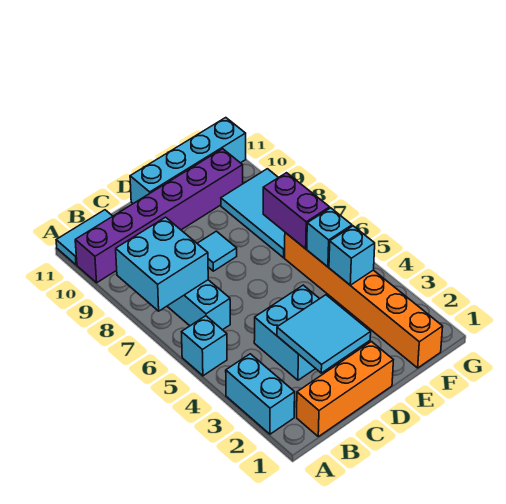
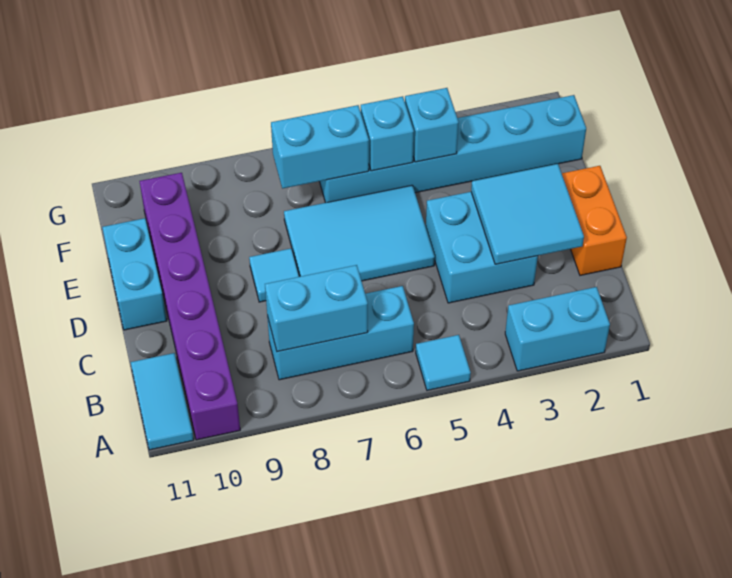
cyan brick A5 level 1 -> cyan tile A5 level 1
cyan brick A7:B8 level 2 -> cyan brick B7:B8 level 2
orange brick B1:D1 level 1 -> orange brick C1:D1 level 1
cyan brick D11:G11 level 1 -> cyan brick D11:E11 level 1
orange brick F1:F6 level 1 -> cyan brick F1:F6 level 1
purple brick F6:F7 level 2 -> cyan brick F6:F7 level 2
cyan tile F7:G9 level 1 -> cyan tile D5:E7 level 1

